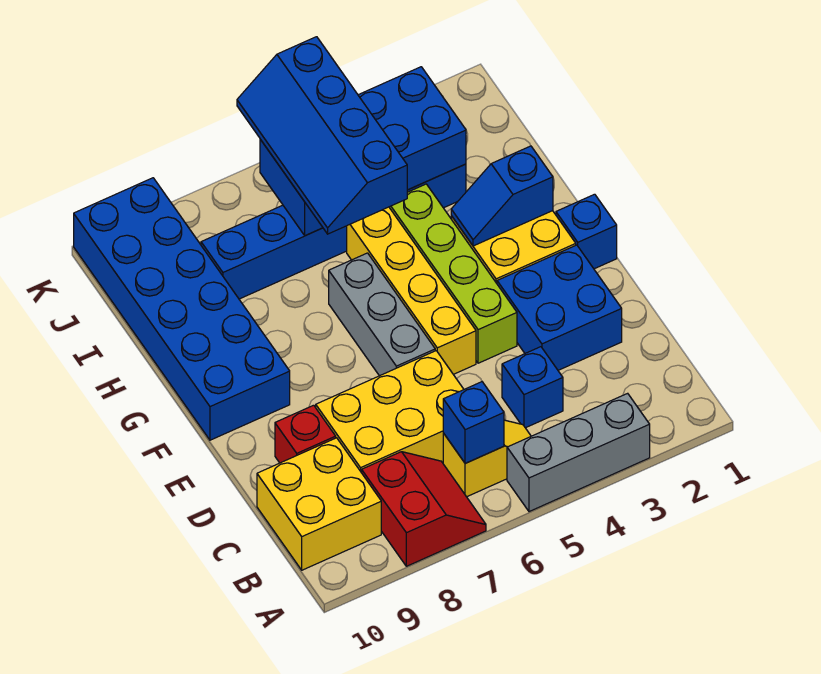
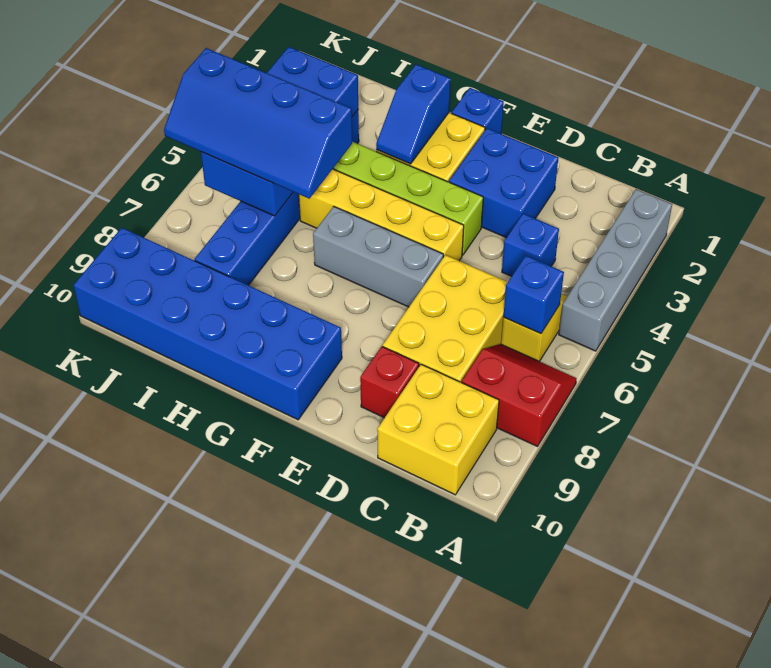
grey brick A3:A5 level 1 -> grey brick A2:A5 level 1

